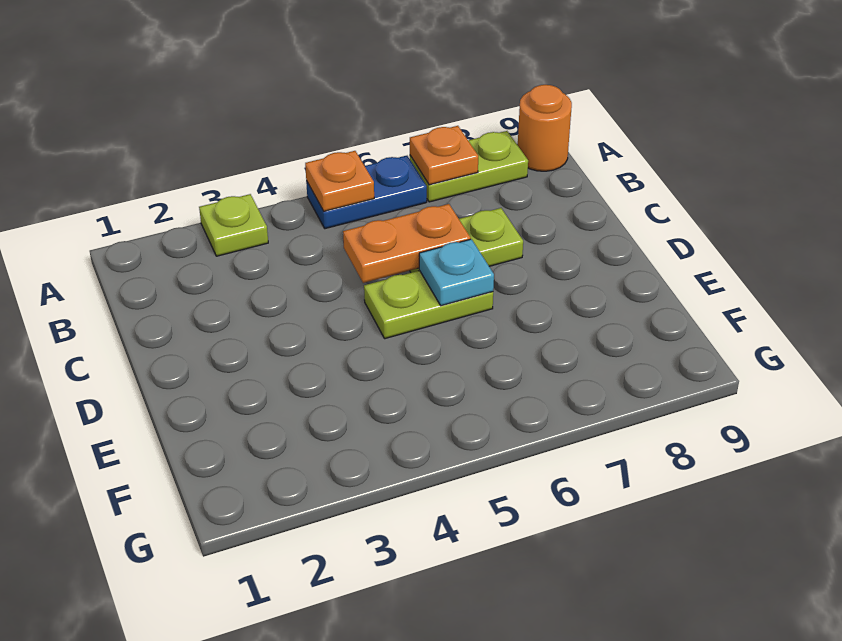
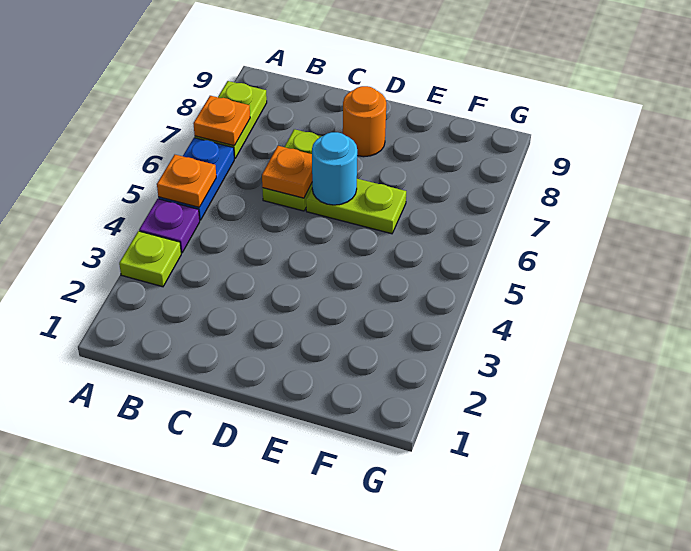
none -> purple plate A4 level 1
orange round brick A9 level 1 -> orange round brick D8 level 1
orange plate C5:C6 level 2 -> orange plate C6 level 2
lime plate D5:D6 level 1 -> lime plate D6:E6 level 1
cyan plate D6 level 2 -> cyan round brick D6 level 2

